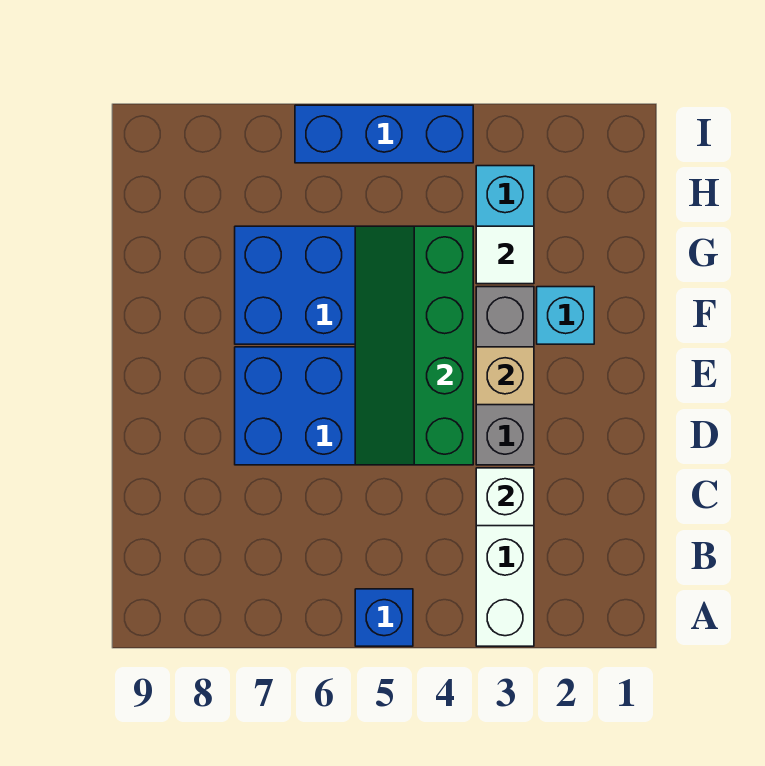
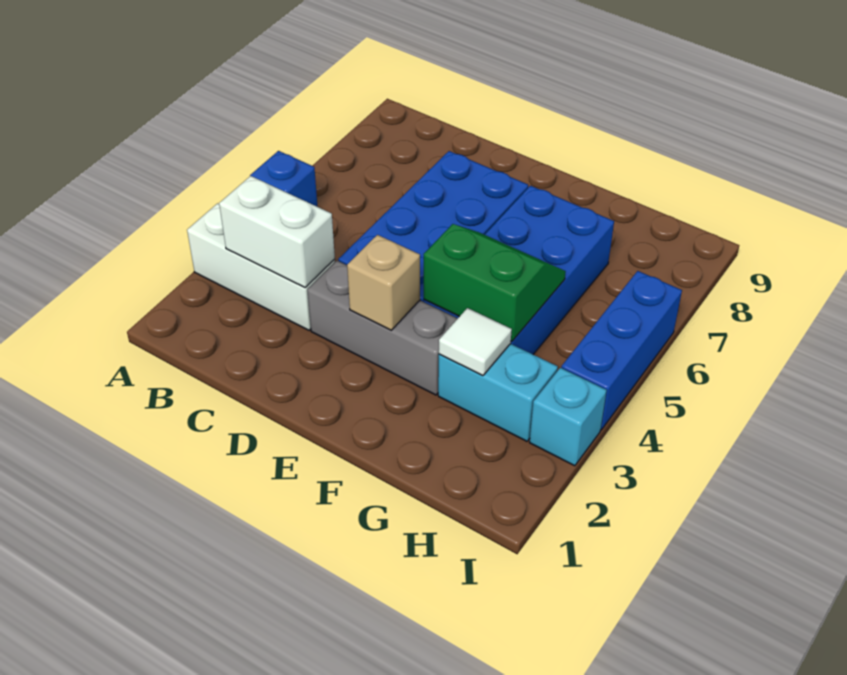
white brick C3 level 2 -> white brick B3:C3 level 2
green slope D4:G5 level 2 top 4 -> green slope F4:G5 level 2 top 4
cyan brick F2 level 1 -> cyan brick I3 level 1

